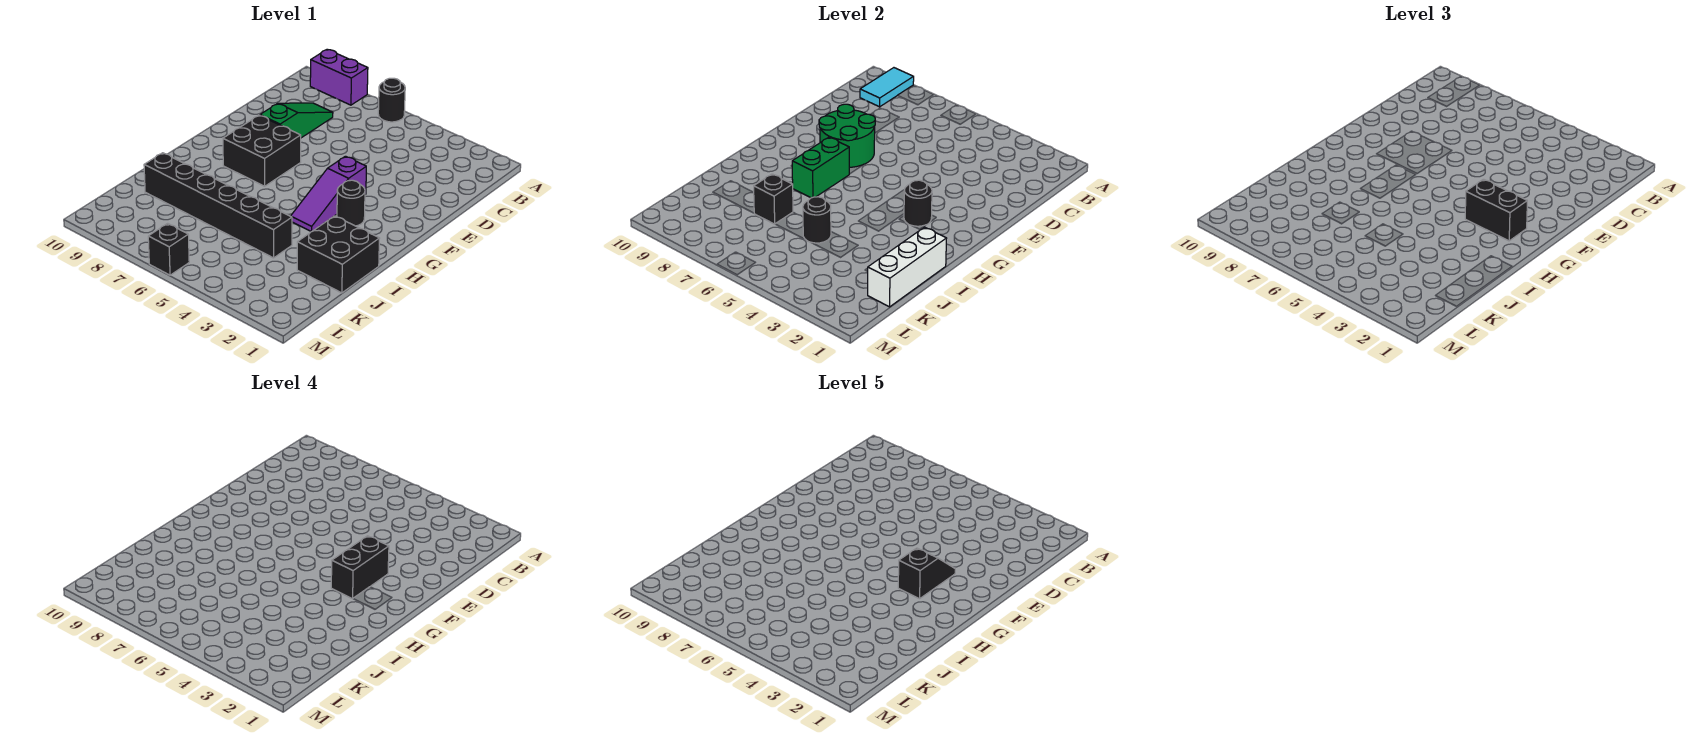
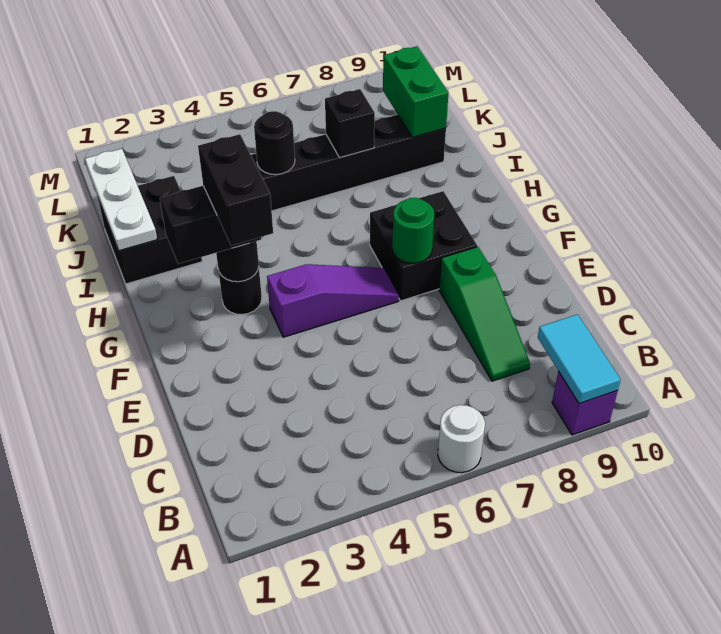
black round brick A6 level 1 -> white round brick A6 level 1
purple brick A8:A9 level 1 -> purple brick A9 level 1
green round brick E7:F8 level 2 -> green round brick F7 level 2
black slope F3:G3 level 5 top G -> none
purple slope F4:H4 level 1 top F -> purple slope F4:F6 level 1 top 4
green brick G7:H7 level 2 -> green brick J9:K9 level 2
white brick I1:K1 level 2 -> white plate I1:K1 level 2
black brick M6 level 1 -> none

